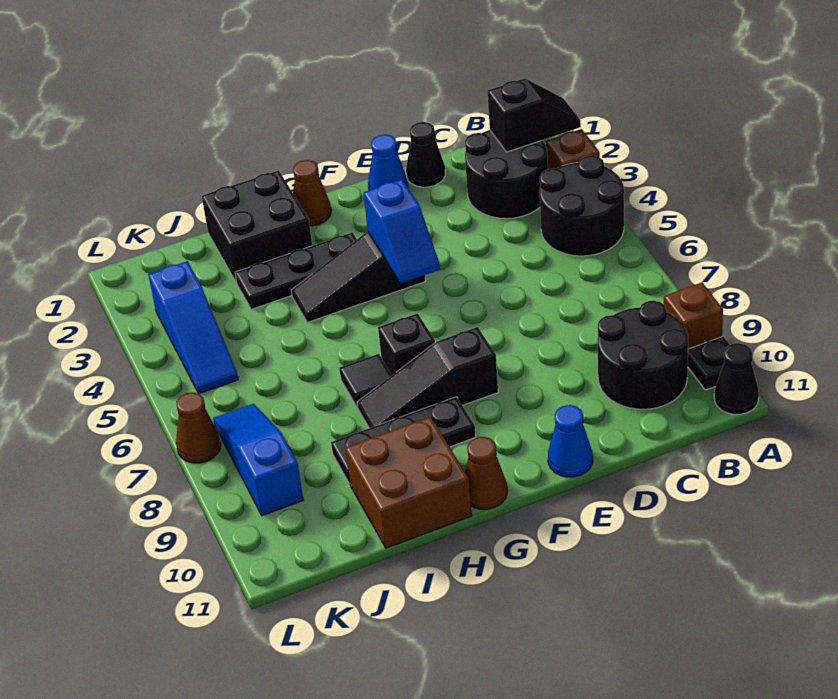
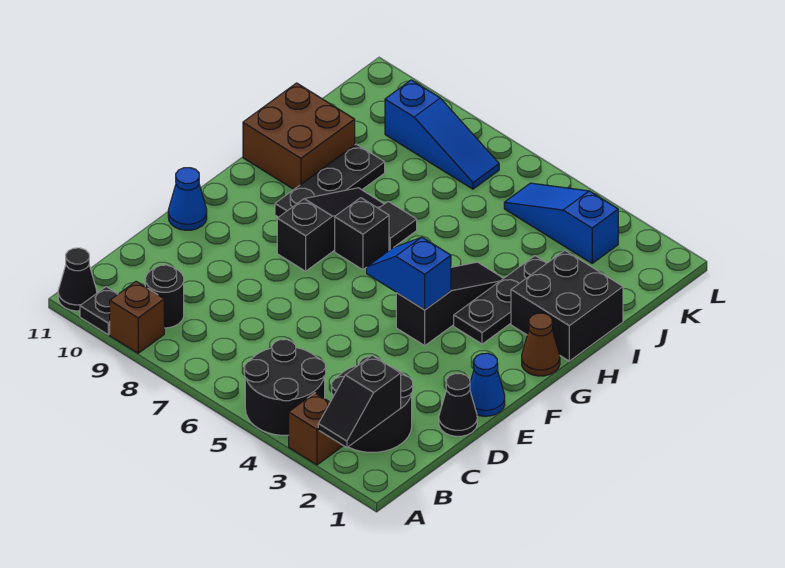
black round brick B9:C10 level 1 -> black round brick B9 level 1
brown cone G11 level 1 -> none
brown cone L7 level 1 -> none

